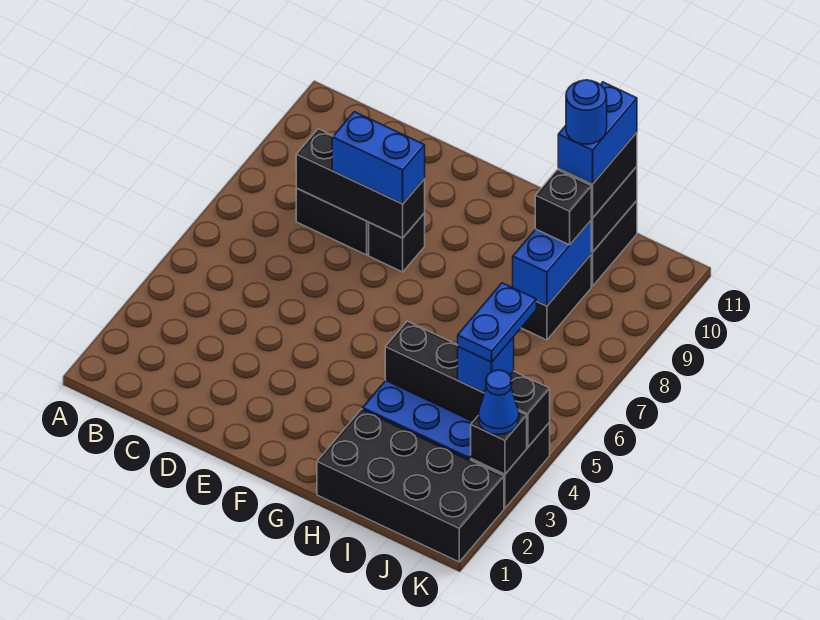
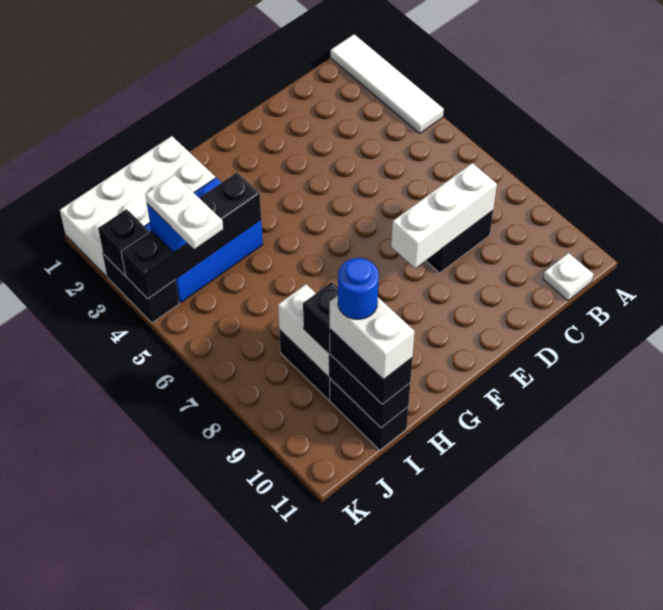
none -> white tile A1:A4 level 1
none -> white plate B11 level 1
black brick C8:E8 level 2 -> white brick C8:E8 level 2
blue brick D8:E8 level 3 -> none
black brick E8 level 1 -> none
black brick H1:K2 level 1 -> white brick H1:K2 level 1
blue brick I8:I9 level 2 -> white brick I8:I9 level 2
blue brick I10:I11 level 4 -> white brick I10:I11 level 4
blue plate J4:J5 level 4 -> white plate J4:J5 level 4
blue cone K3 level 3 -> none

